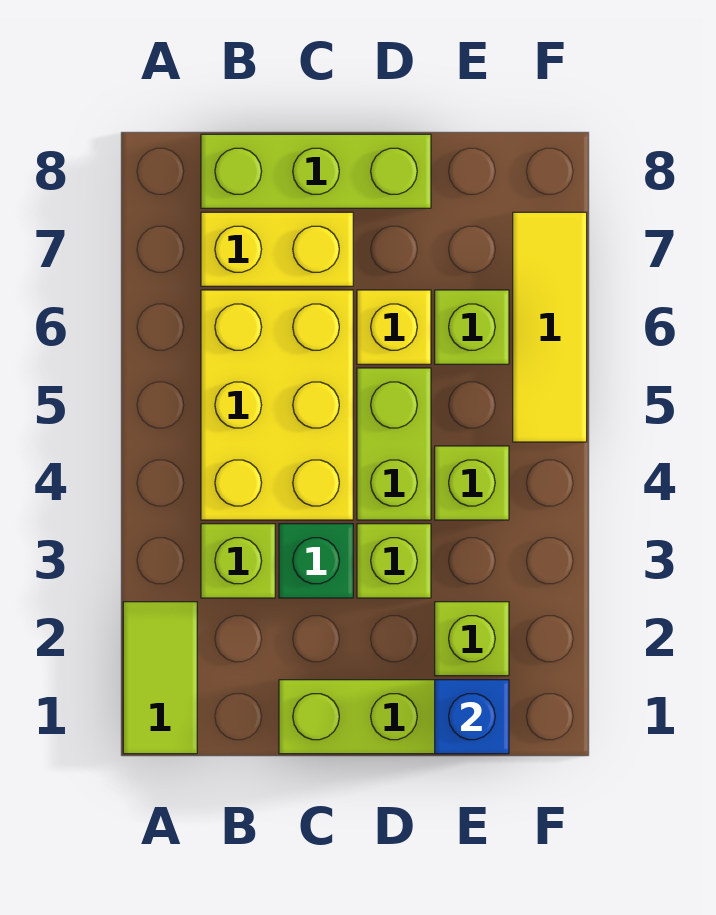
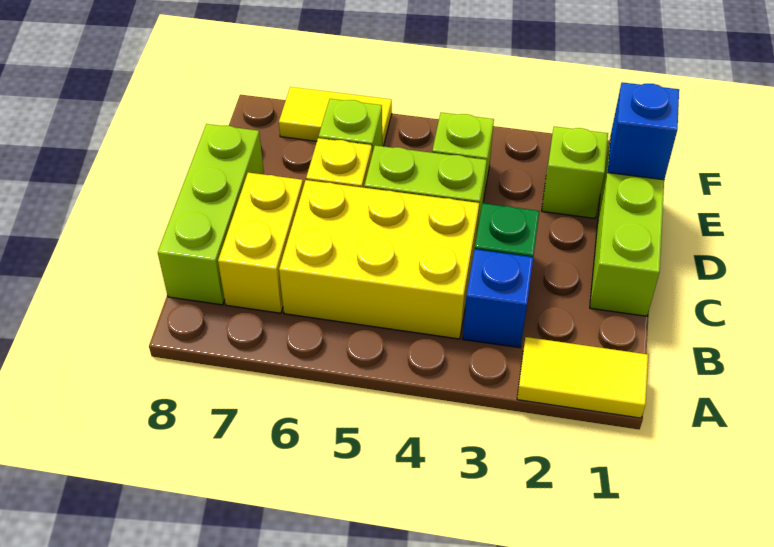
lime tile A1:A2 level 1 -> yellow tile A1:A2 level 1
lime brick B3 level 1 -> blue brick B3 level 1
lime brick D3 level 1 -> none
yellow tile F5:F7 level 1 -> yellow tile F6:F7 level 1

